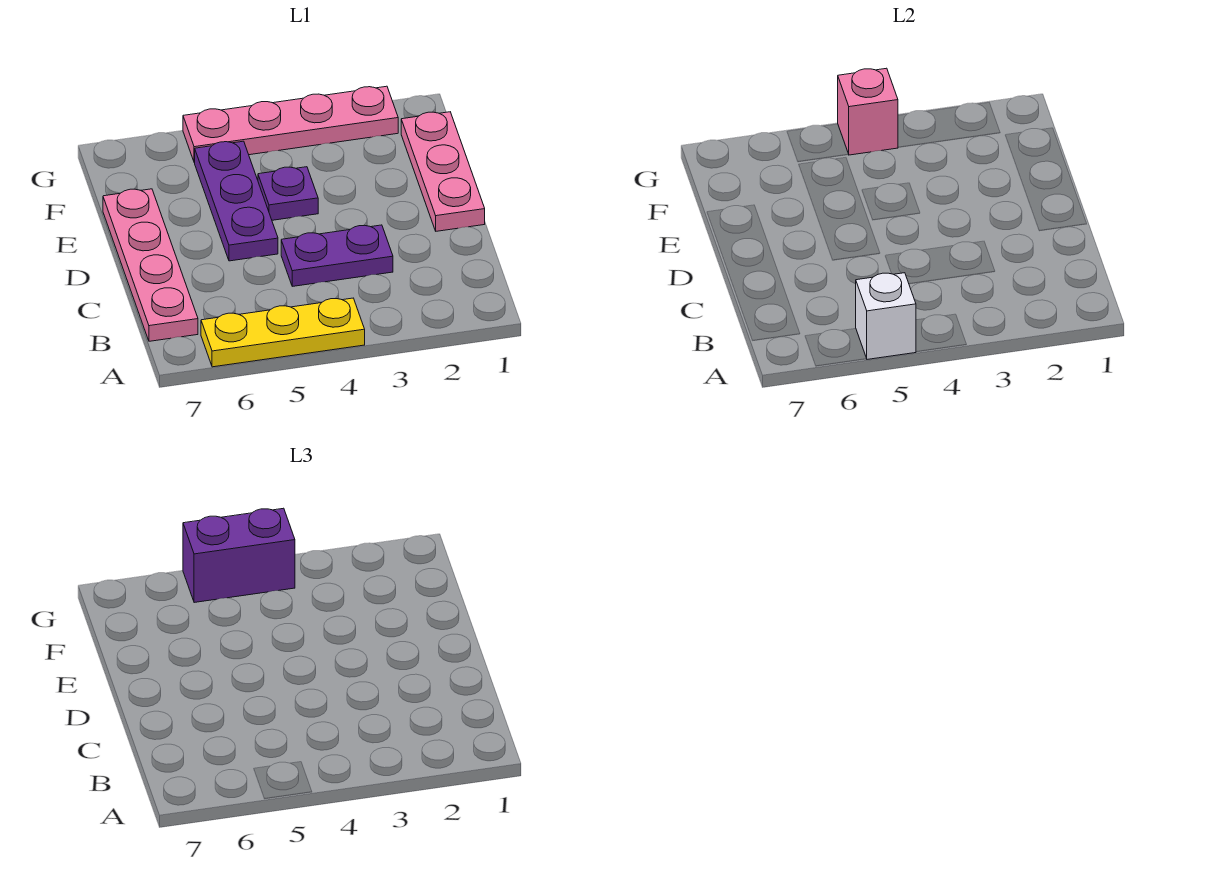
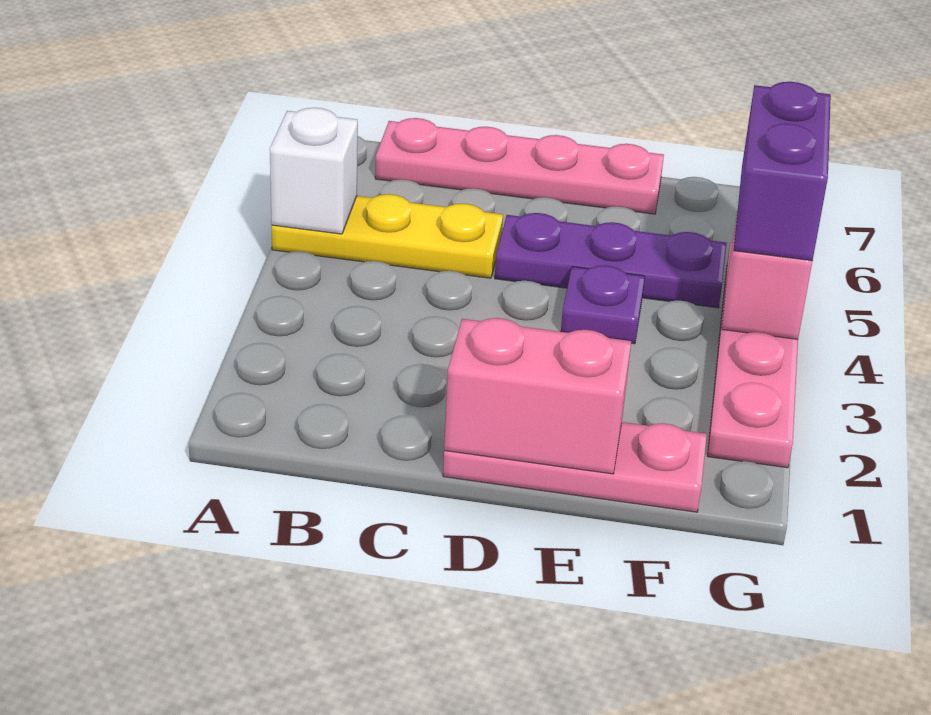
yellow plate A4:A6 level 1 -> yellow plate A5:C5 level 1
purple plate C3:C4 level 1 -> none
none -> pink brick D1:E1 level 2

